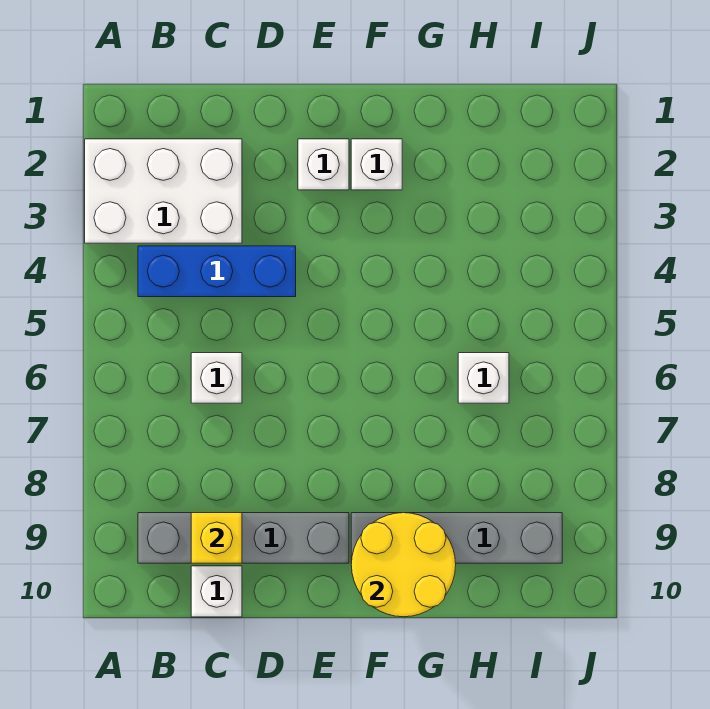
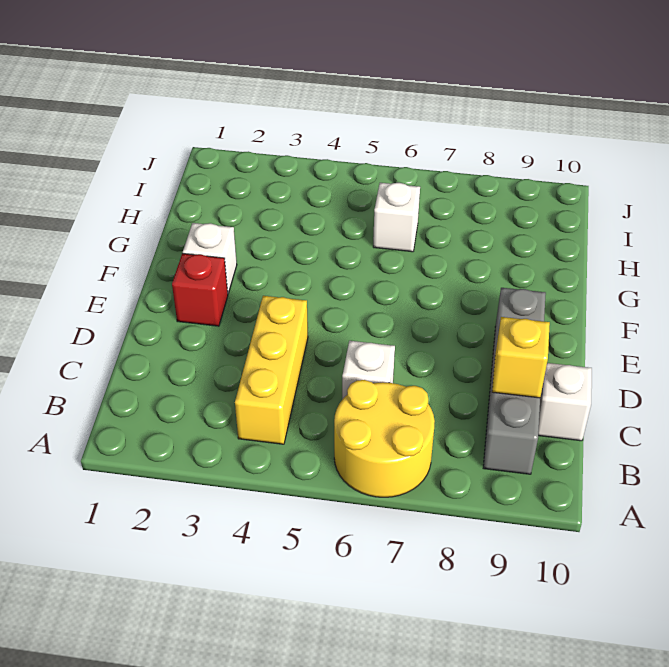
white brick A2:C3 level 1 -> none
blue brick B4:D4 level 1 -> yellow brick B4:D4 level 1
white brick E2 level 1 -> red brick E2 level 1
grey brick F9:I9 level 1 -> none
yellow round brick F9:G10 level 2 -> yellow round brick A6:B7 level 1

